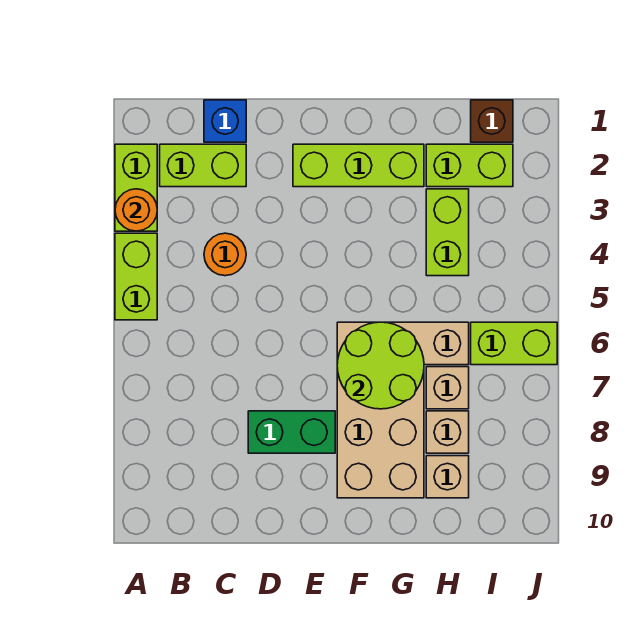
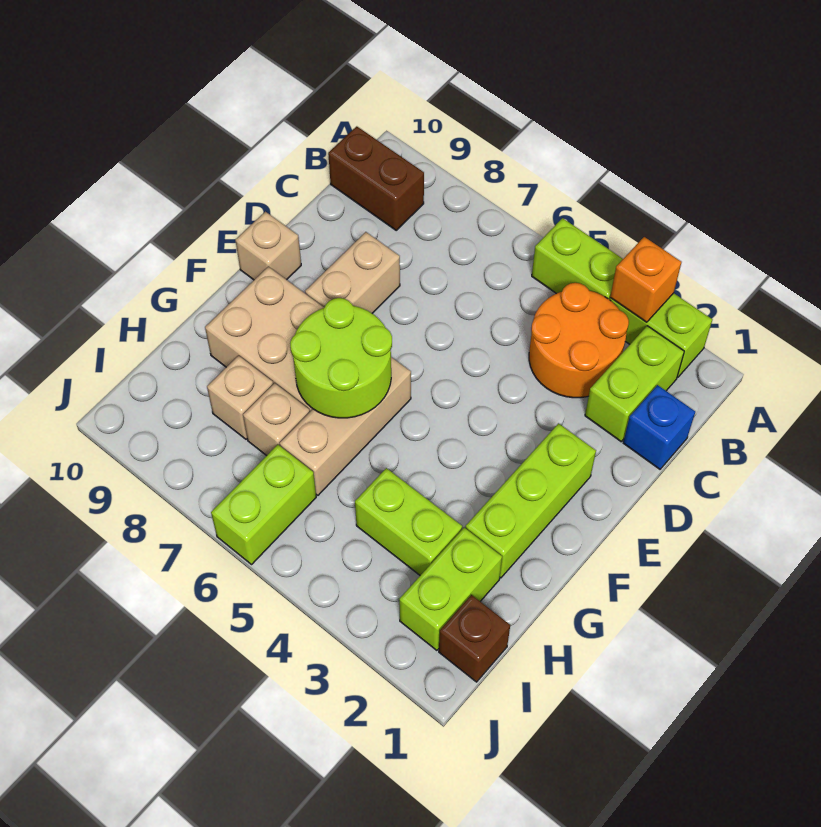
orange round brick A3 level 2 -> orange brick A3 level 2
none -> brown brick B9:B10 level 1
orange round brick C4 level 1 -> orange round brick B3:C4 level 1
green brick D8:E8 level 1 -> tan brick D8:E8 level 1
tan brick H9 level 1 -> tan brick E10 level 1

